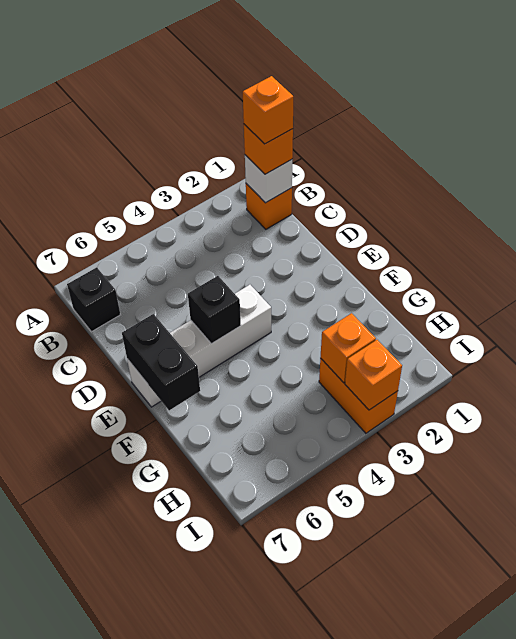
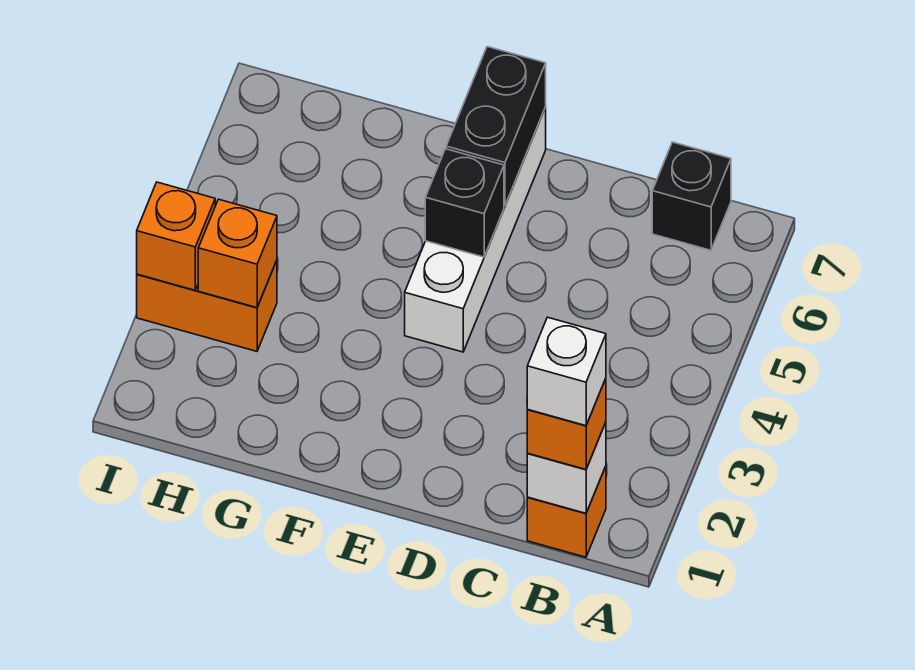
orange brick B1 level 4 -> white brick B1 level 4
black brick E7:F7 level 2 -> black brick E6:E7 level 2

